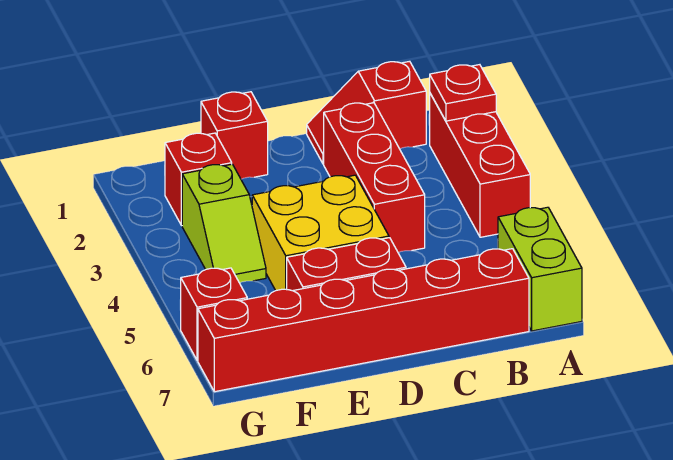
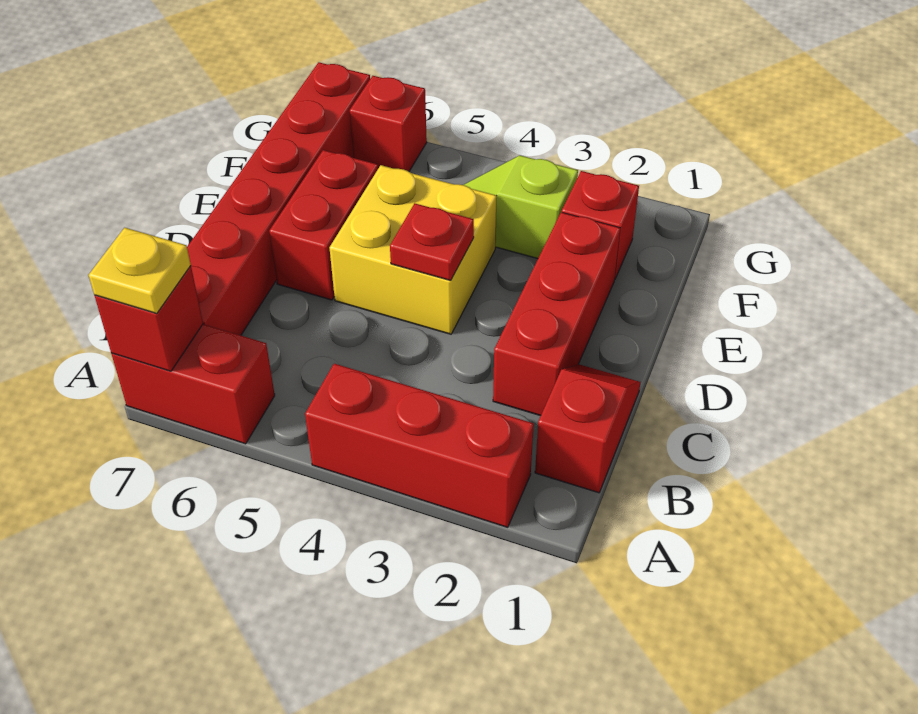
red plate A2 level 2 -> red plate D4 level 2
lime brick A6:A7 level 1 -> red brick A6:A7 level 1
none -> yellow plate A7 level 3
red brick C2:C4 level 1 -> red brick C2:E2 level 1
red brick E1 level 1 -> red brick A7 level 2

